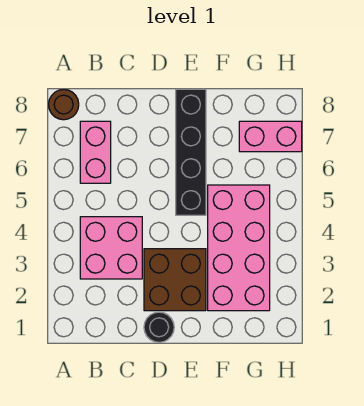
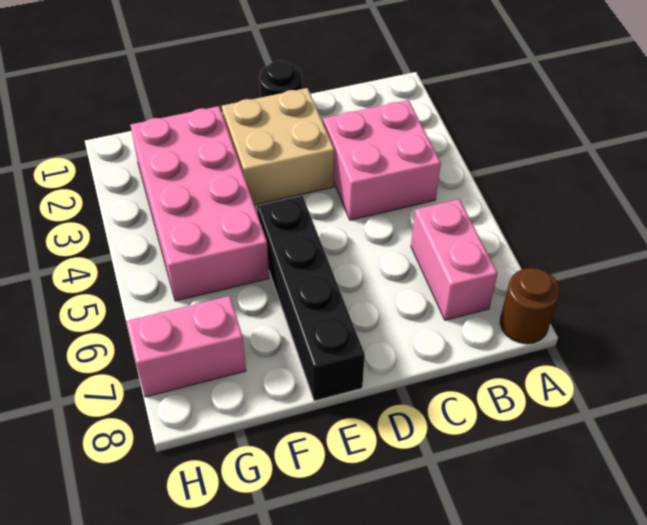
brown brick D2:E3 level 1 -> tan brick D2:E3 level 1

